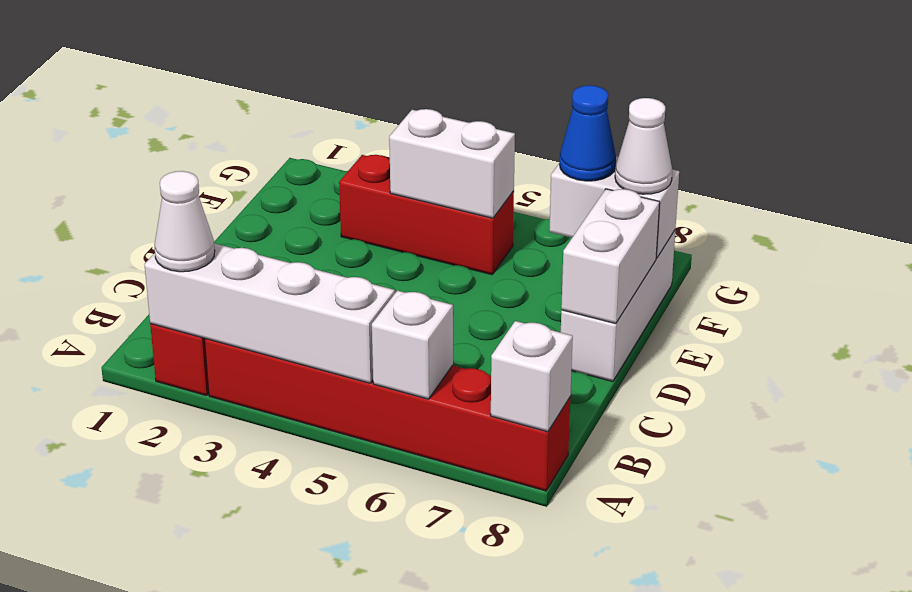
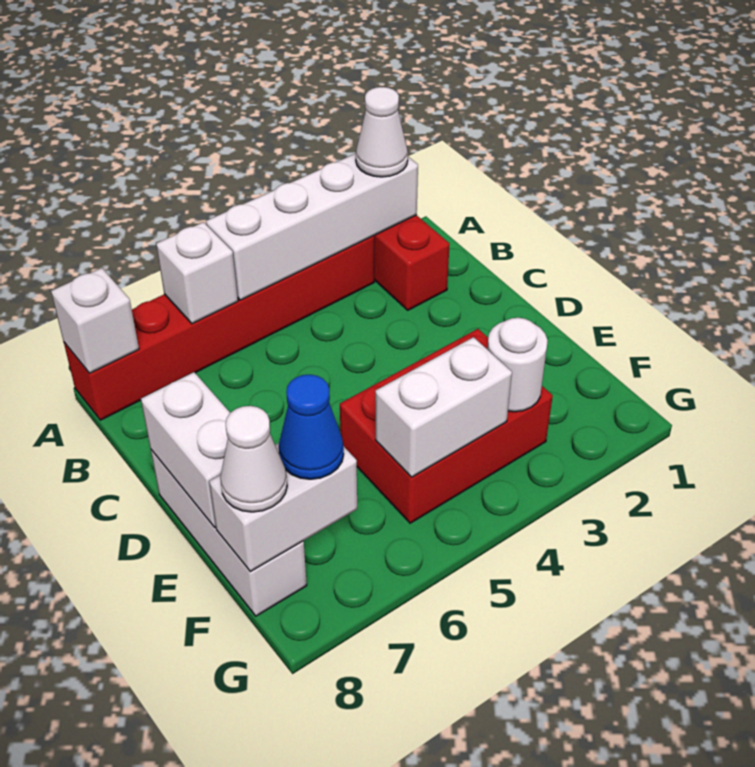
red brick F3:F5 level 1 -> red brick E3:F5 level 1
none -> white round brick F3 level 2

